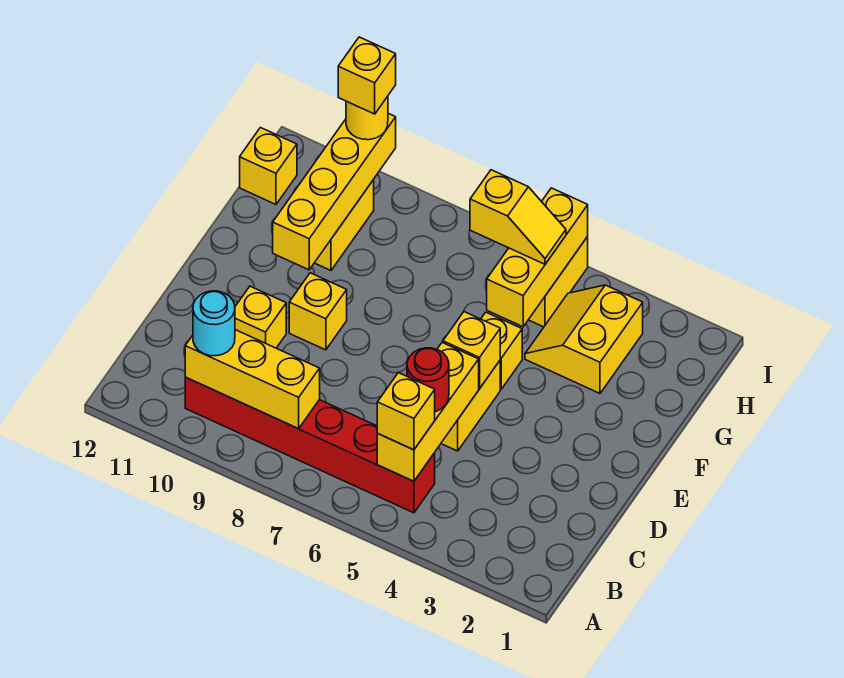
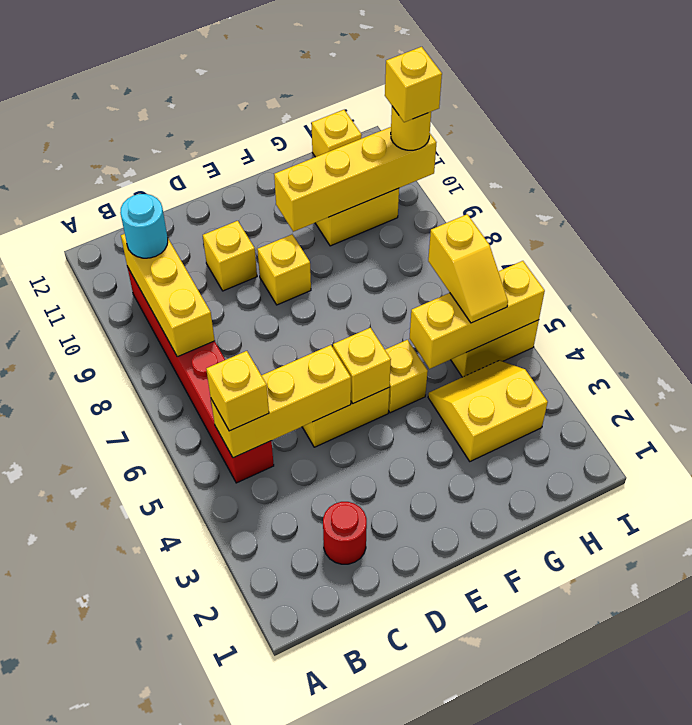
red round brick C5 level 3 -> red round brick C2 level 1

